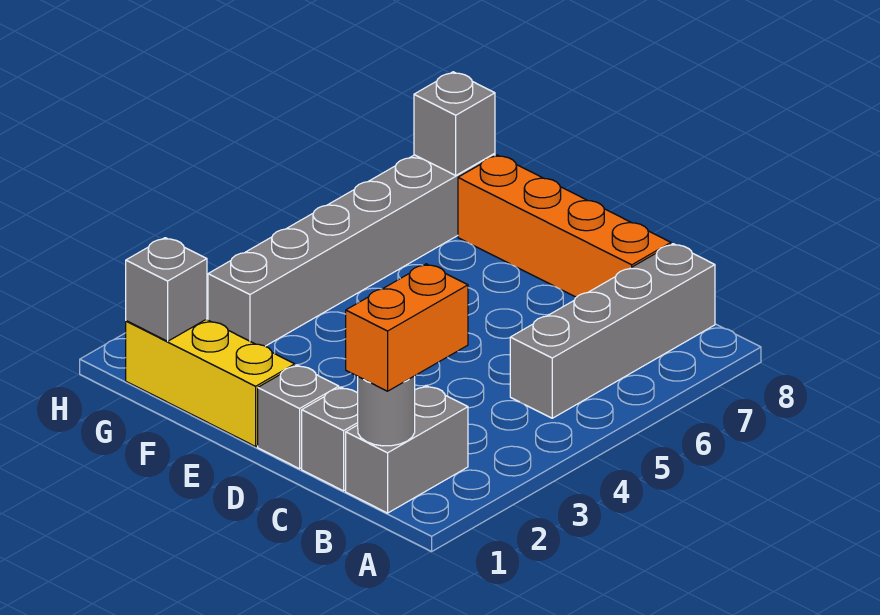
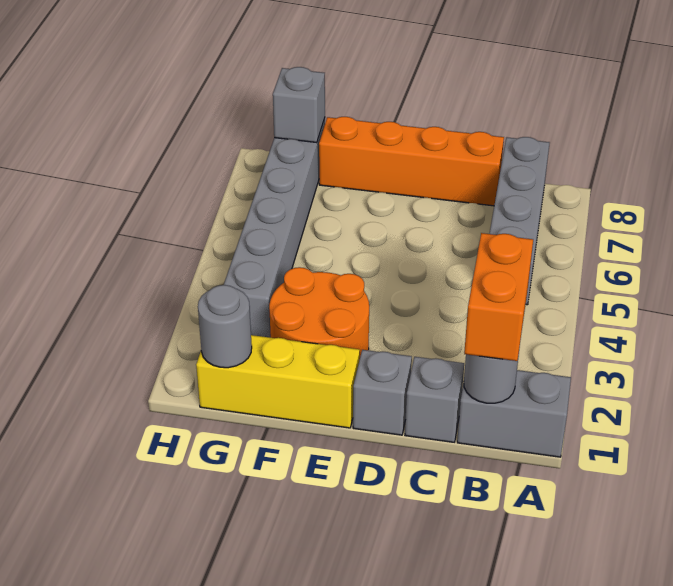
grey brick B1:B2 level 1 -> grey brick A1:B1 level 1
none -> orange round brick E2:F3 level 1
grey brick G1 level 2 -> grey round brick G1 level 2

